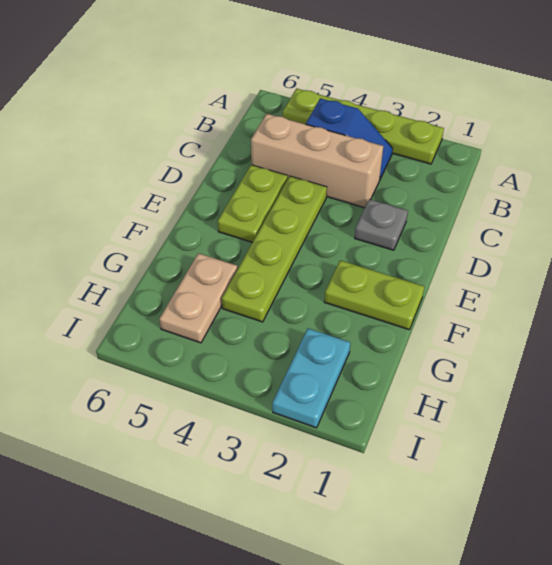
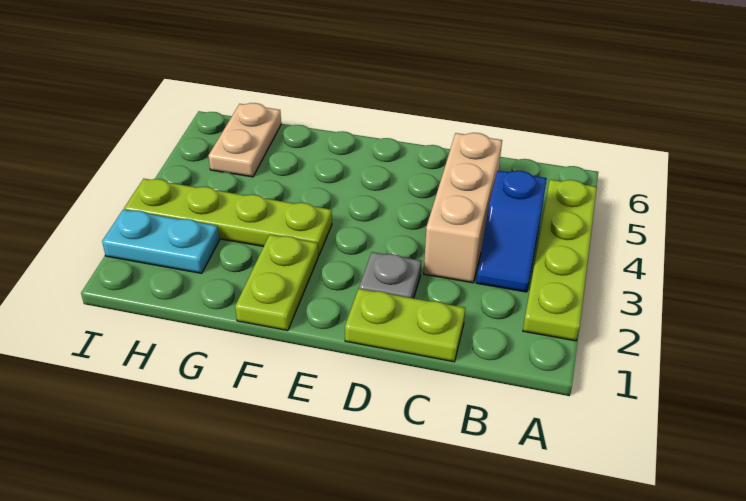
lime plate D4:G4 level 1 -> lime plate F3:I3 level 1
lime plate D5:E5 level 1 -> lime plate C1:D1 level 1
tan plate G5:H5 level 1 -> tan plate H5:H6 level 1

